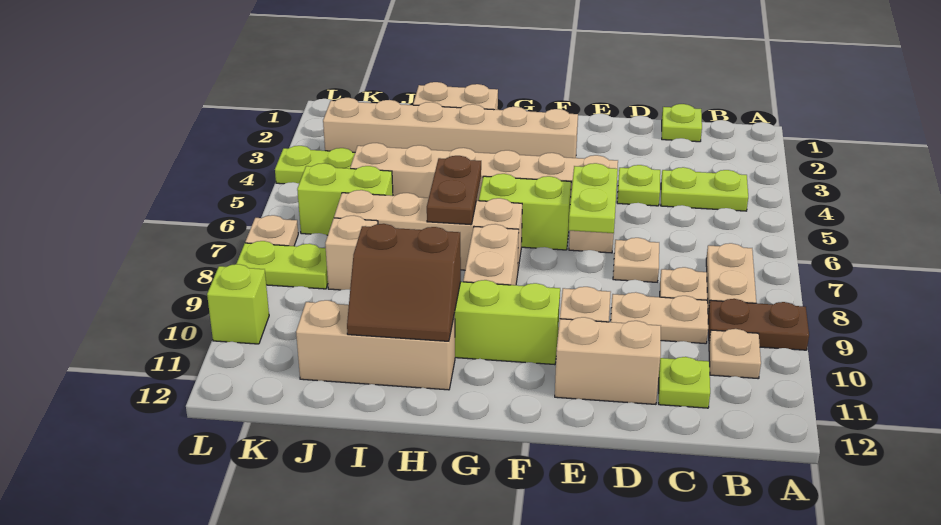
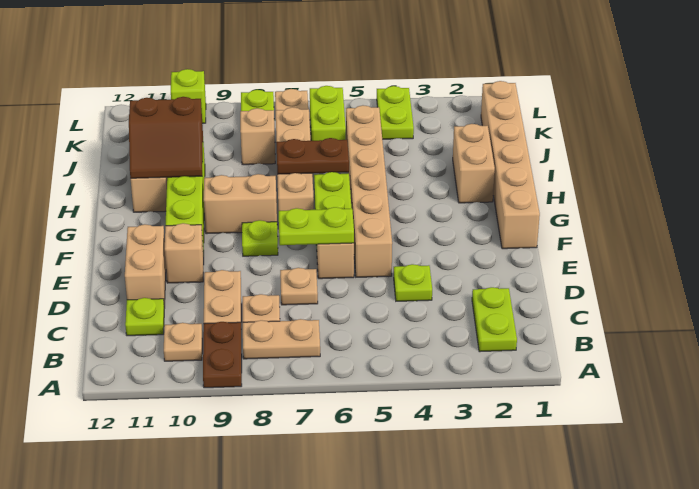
lime plate B4:C4 level 1 -> lime plate B2:C2 level 1
lime plate C1 level 1 -> lime plate F8 level 1
tan brick F3:K3 level 1 -> tan brick F1:K1 level 1
brown slope H10:I11 level 2 top 10 -> brown slope H10:I11 level 2 top I

